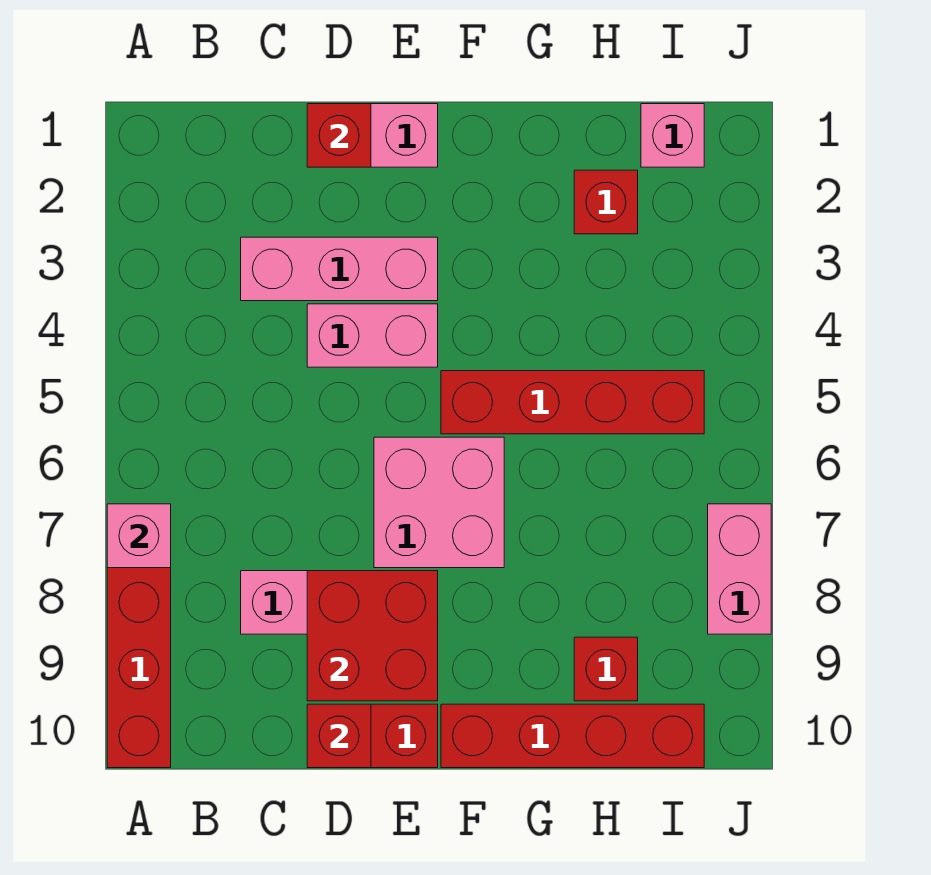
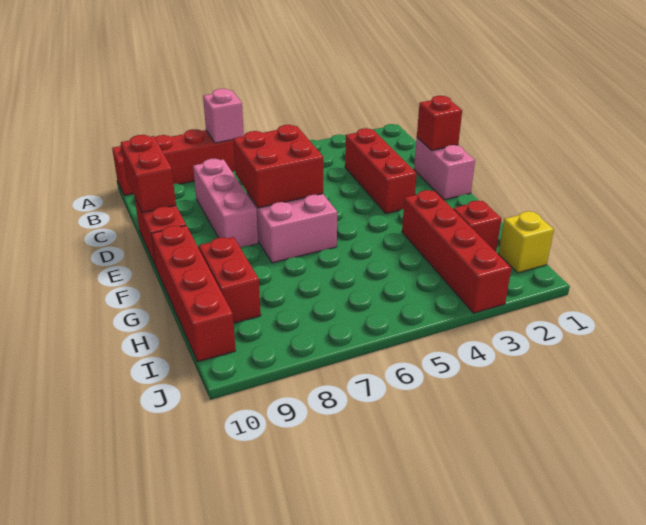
pink brick C3:E3 level 1 -> red brick C3:E3 level 1
pink brick D4:E4 level 1 -> none
red brick D8:E9 level 2 -> red brick D6:E7 level 2
red brick D10 level 2 -> red brick C10:D10 level 2
red brick F5:I5 level 1 -> red brick G3:J3 level 1
red brick H9 level 1 -> red brick G9:H9 level 1
pink brick I1 level 1 -> yellow brick I1 level 1
pink brick J7:J8 level 1 -> none

